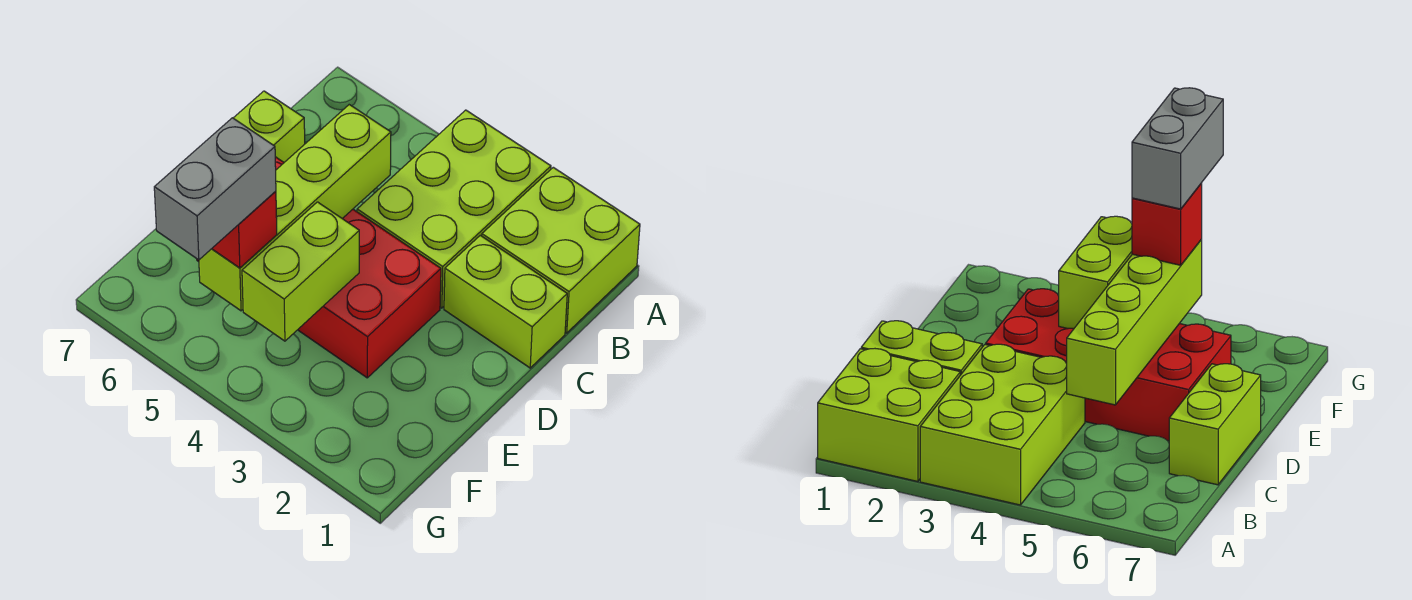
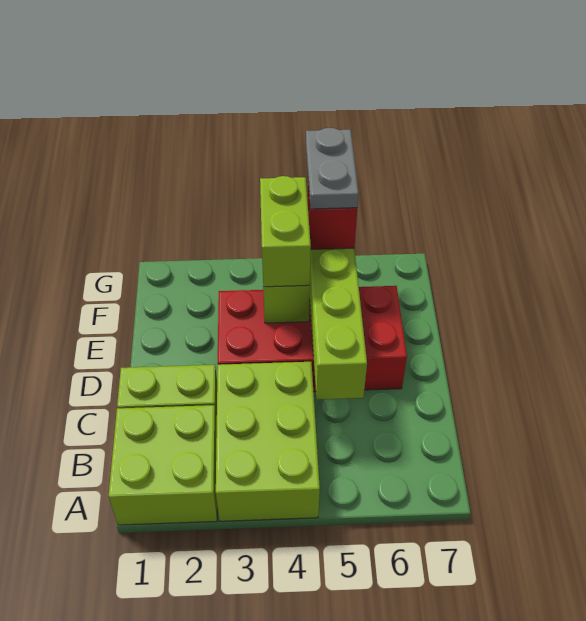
lime brick C7:D7 level 1 -> lime brick E4:F4 level 3
grey brick F5:G5 level 4 -> grey plate F5:G5 level 4

